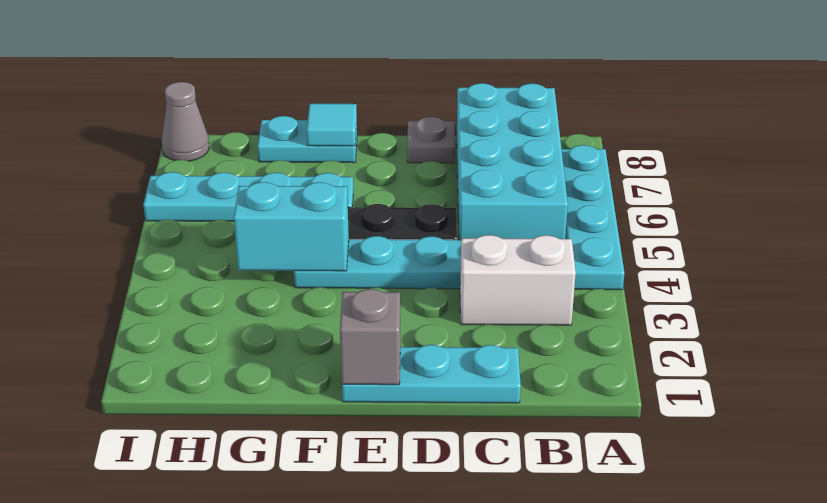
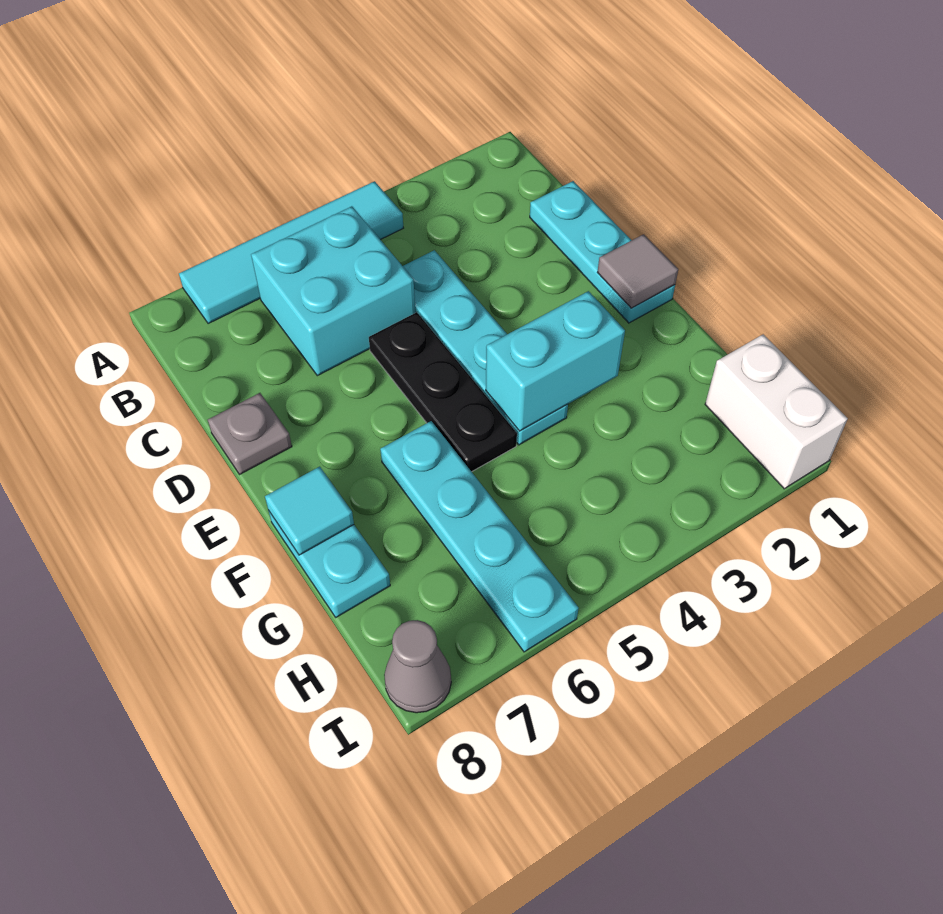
cyan plate A4:A7 level 1 -> cyan tile A4:A7 level 1
white brick B3:C3 level 1 -> white brick H1:I1 level 1
cyan brick B5:C8 level 1 -> cyan brick B5:C6 level 1
grey brick E1 level 2 -> grey tile E1 level 2
cyan brick F4:G4 level 2 -> cyan brick F3:F4 level 2

